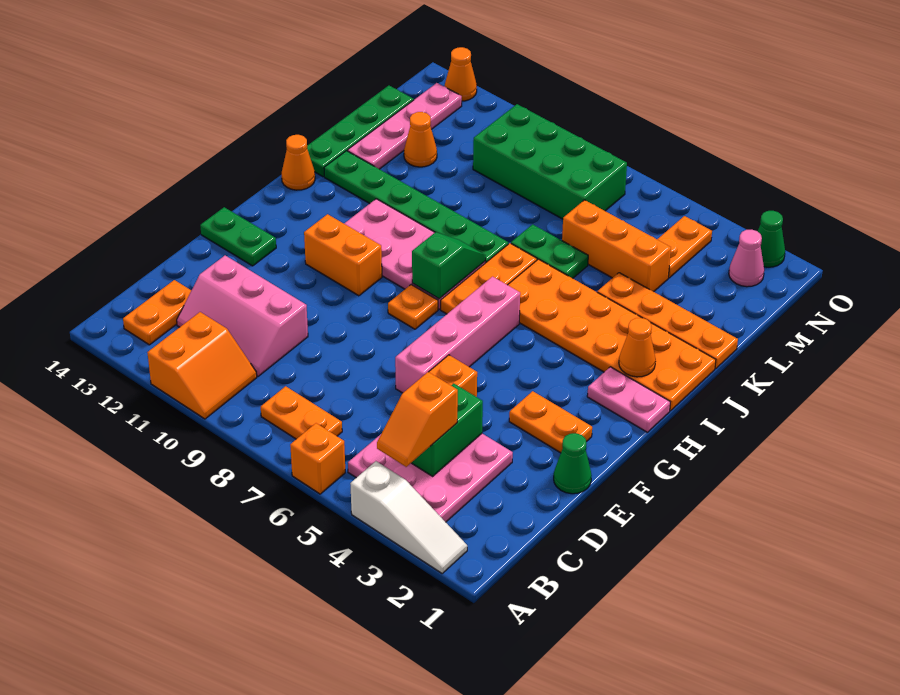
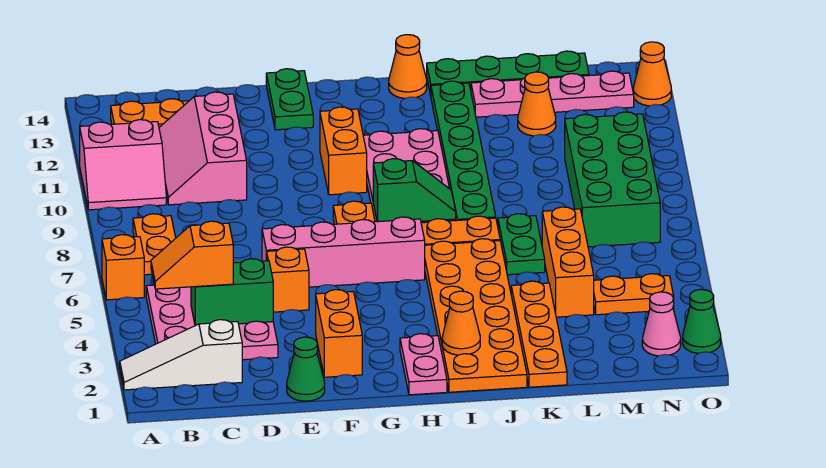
white slope A2:A4 level 1 top 4 -> white slope A2:C2 level 1 top C
orange slope A10:B11 level 1 top 11 -> pink slope A10:B11 level 1 top 11
orange plate F2:F3 level 1 -> orange brick F2:F3 level 1

